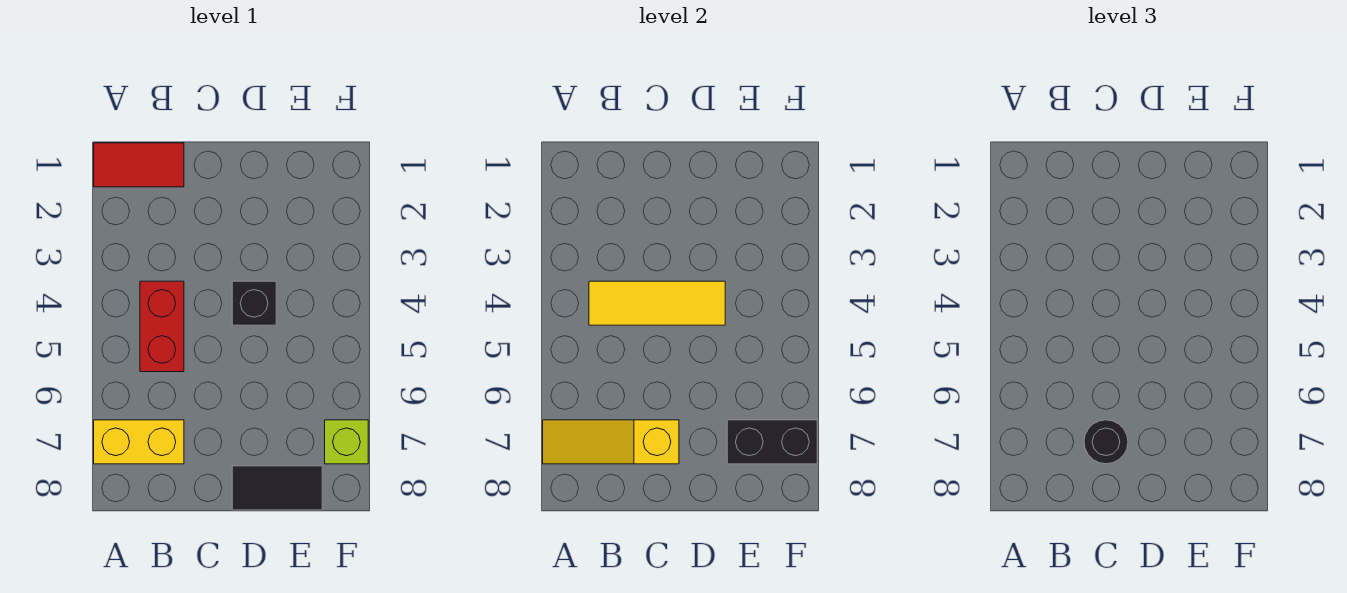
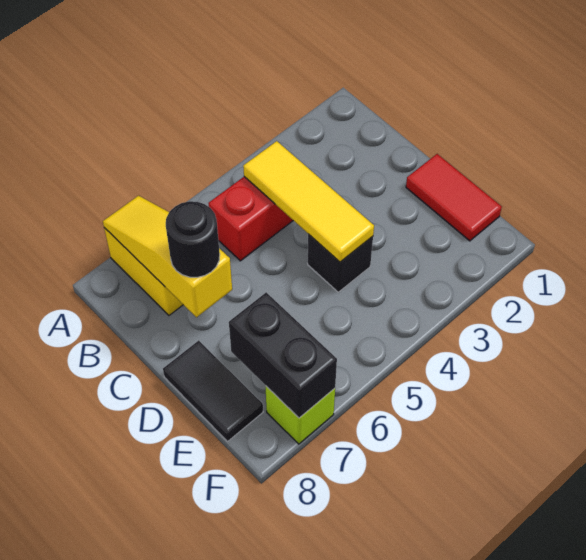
red tile A1:B1 level 1 -> red tile D1:E1 level 1

